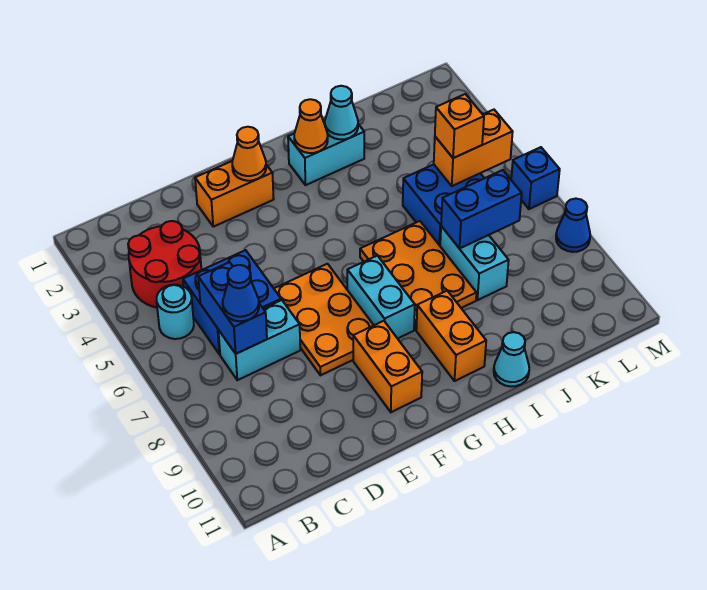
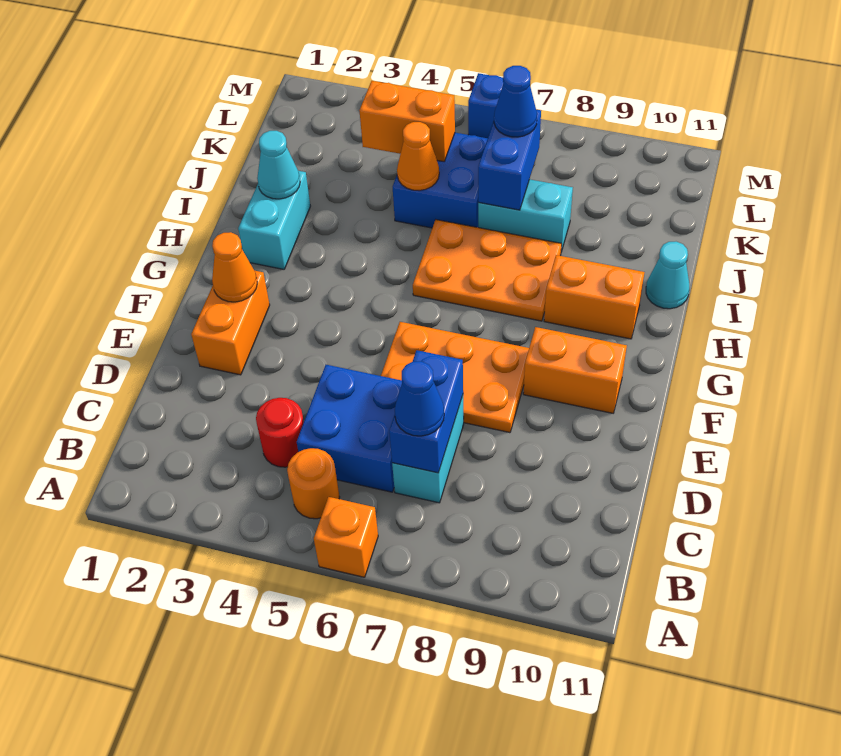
red round brick B3:C4 level 1 -> red round brick C4 level 1
cyan round brick B5 level 1 -> orange round brick B5 level 1
blue brick C6:C7 level 2 -> blue brick C7:D7 level 2
cyan brick G7:G8 level 1 -> none
orange cone H2 level 2 -> orange cone J5 level 2
orange brick K5:L5 level 2 -> orange brick K4:K5 level 2
orange brick K5 level 3 -> orange brick A6 level 1
blue cone M8 level 1 -> blue cone K7 level 3

